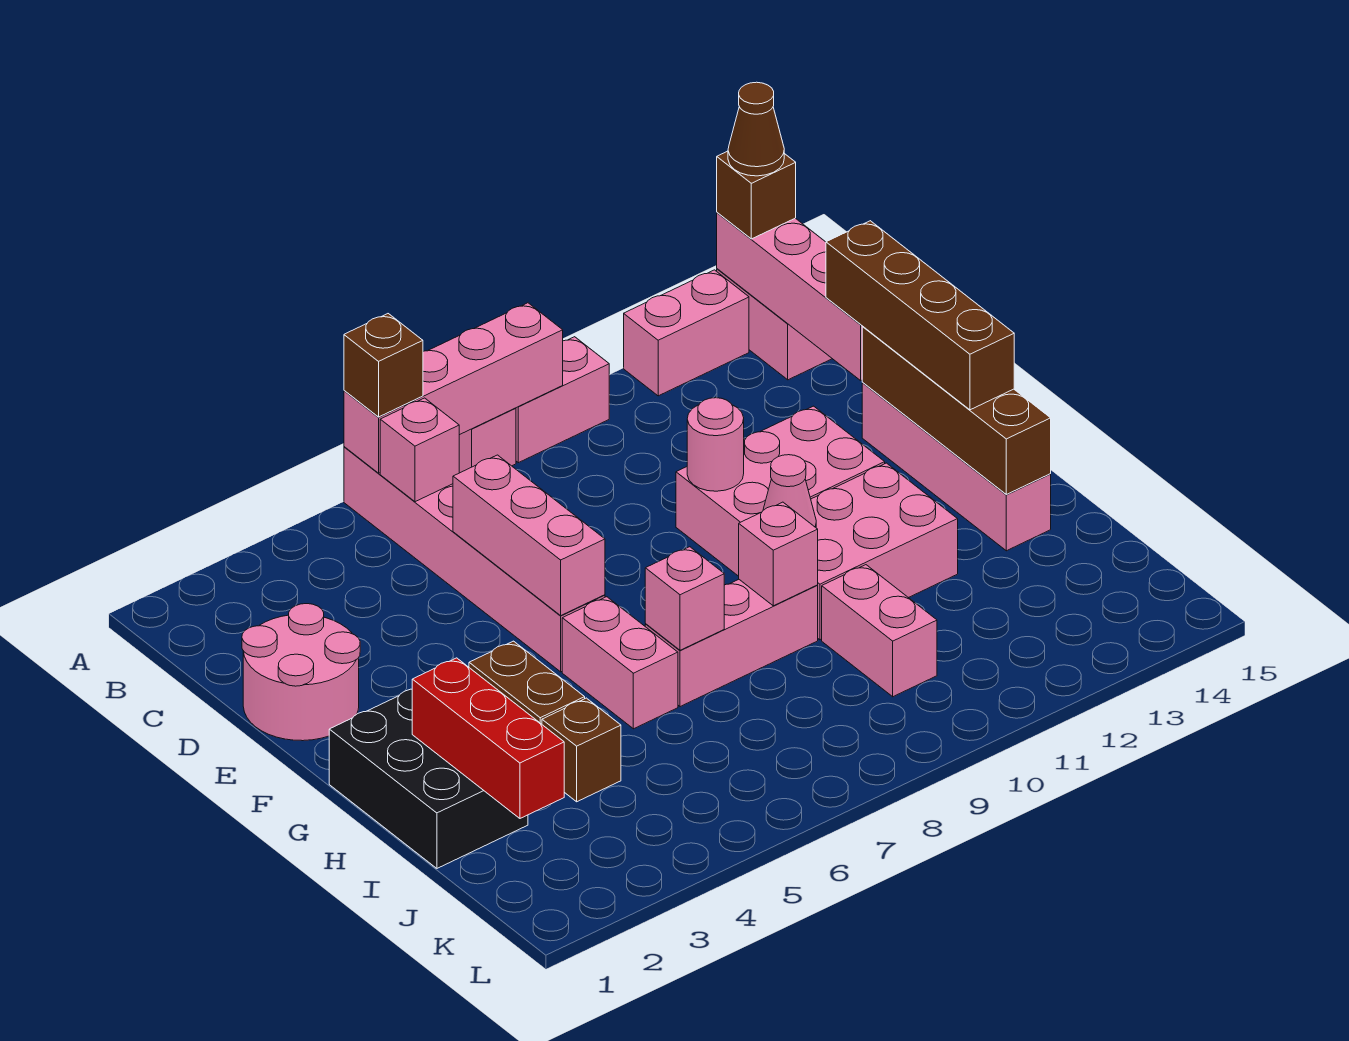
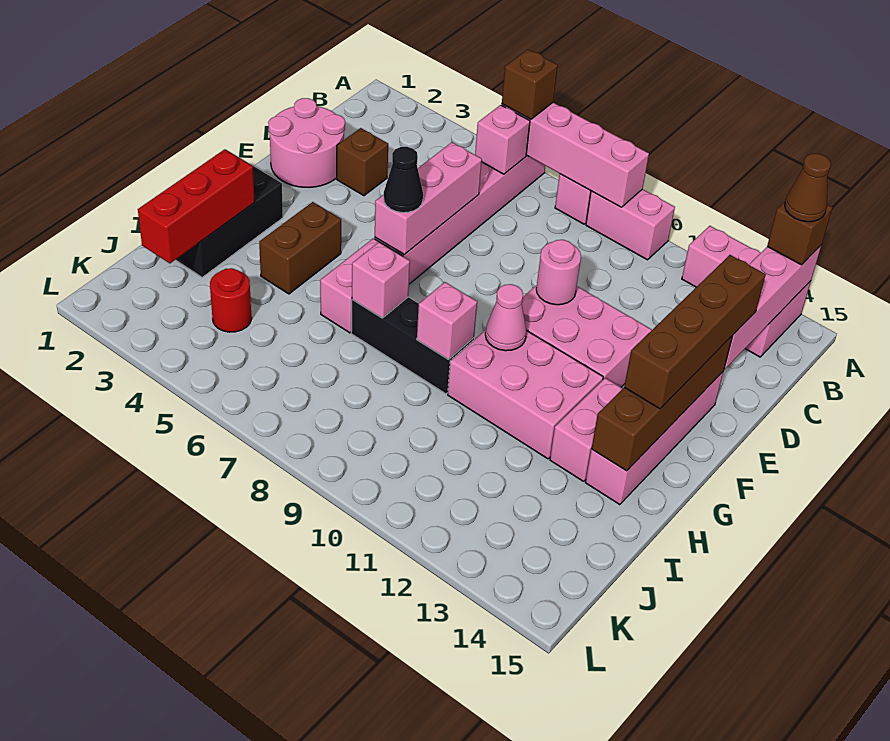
none -> black cone F6 level 3
pink brick H7:H9 level 1 -> black brick H7:H9 level 1
brown brick I4 level 1 -> brown brick D3 level 1
pink brick I10:J10 level 1 -> pink brick G13:H13 level 1
none -> red round brick J4 level 1

